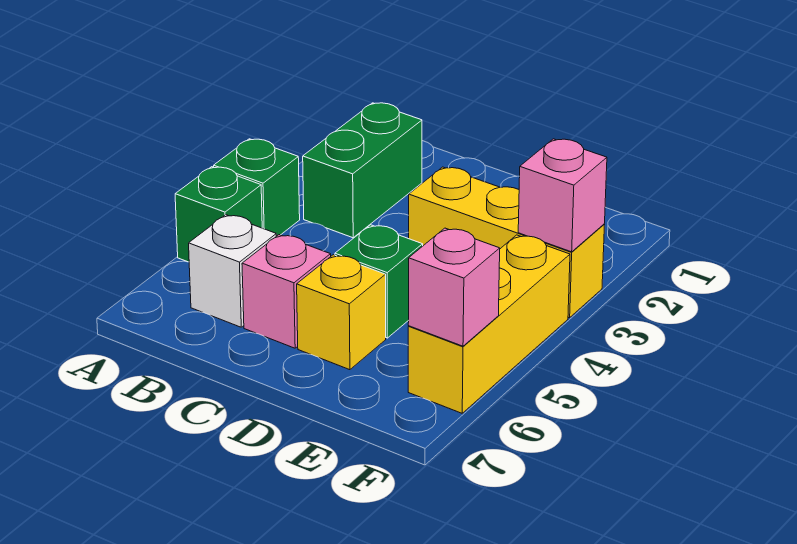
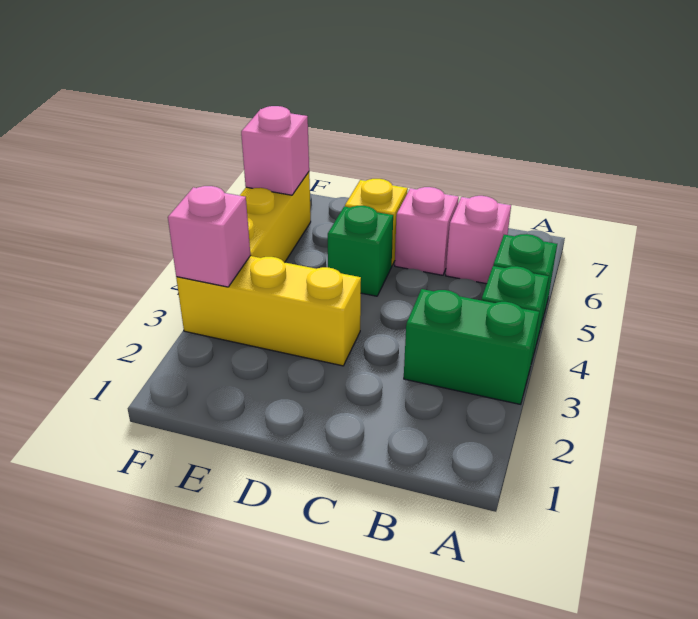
green brick B2:B3 level 1 -> green brick A3:B3 level 1
white brick B6 level 1 -> pink brick B6 level 1

